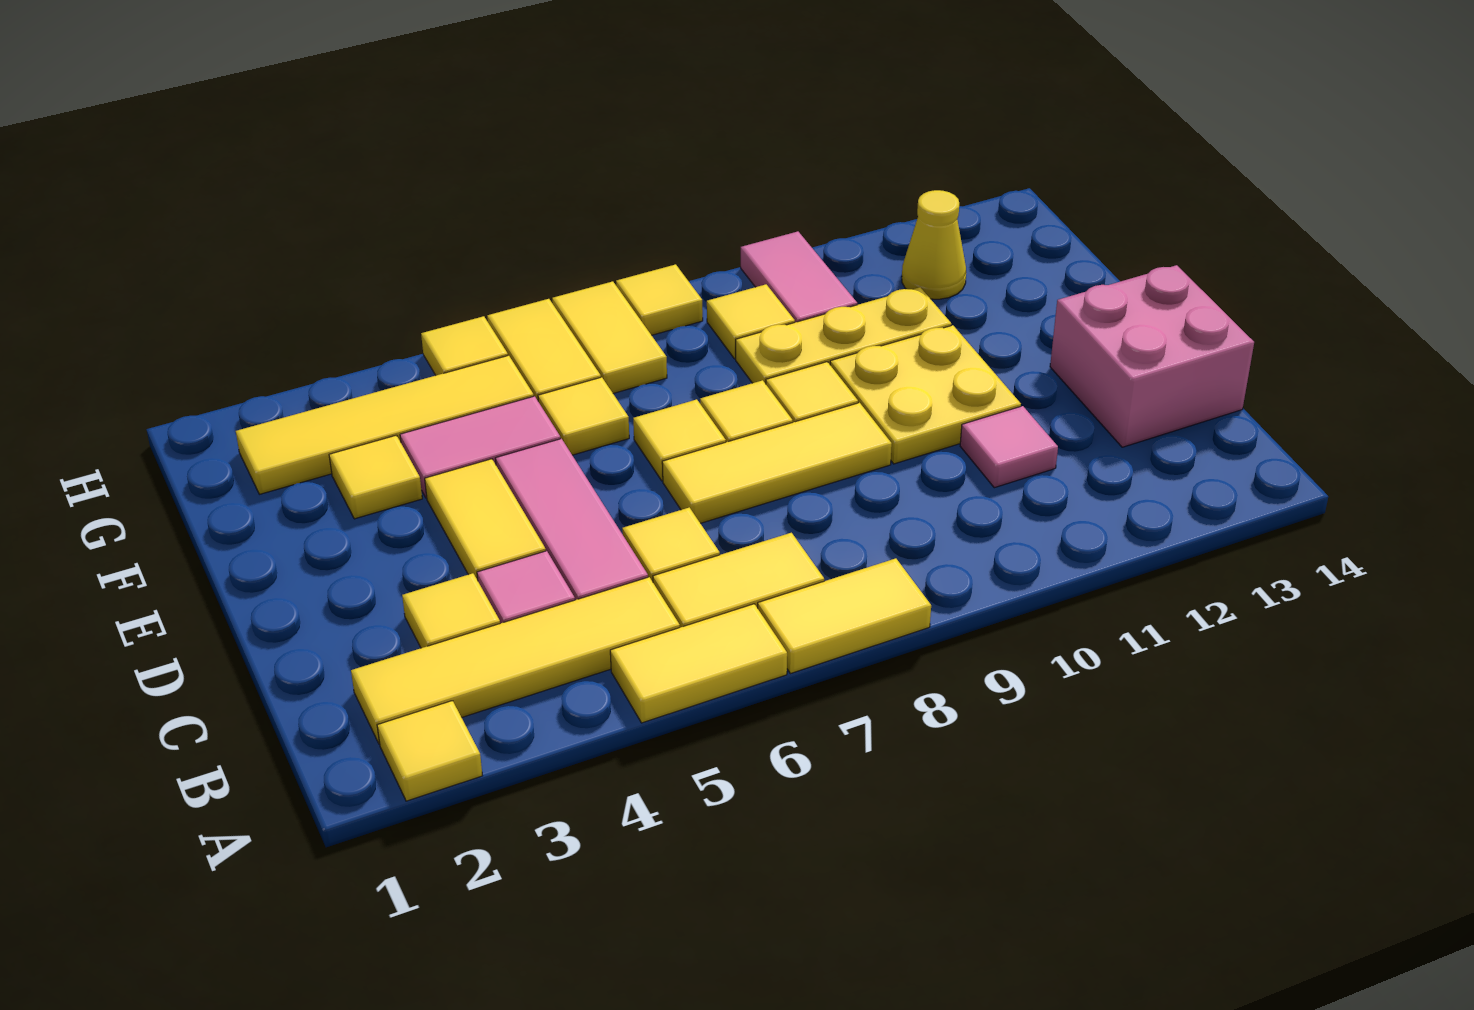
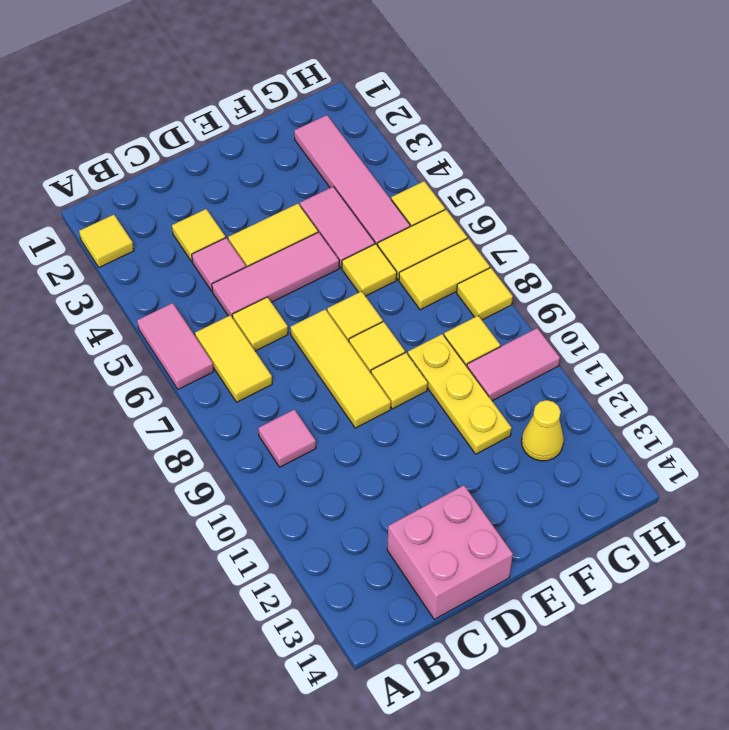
yellow tile A5:A6 level 1 -> pink tile A5:A6 level 1
yellow tile A7:A8 level 1 -> none
yellow tile B2:B5 level 1 -> none
pink tile C11 level 1 -> pink tile B9 level 1
yellow plate D10:E11 level 1 -> none
yellow tile F3 level 1 -> none
yellow tile G2:G5 level 1 -> pink tile G2:G5 level 1

